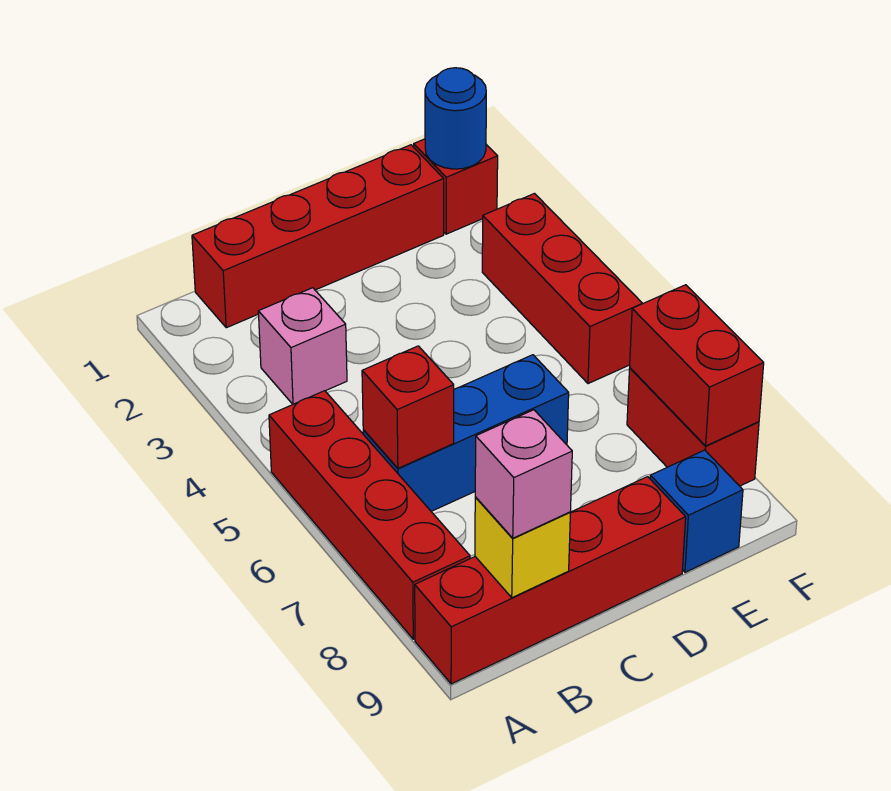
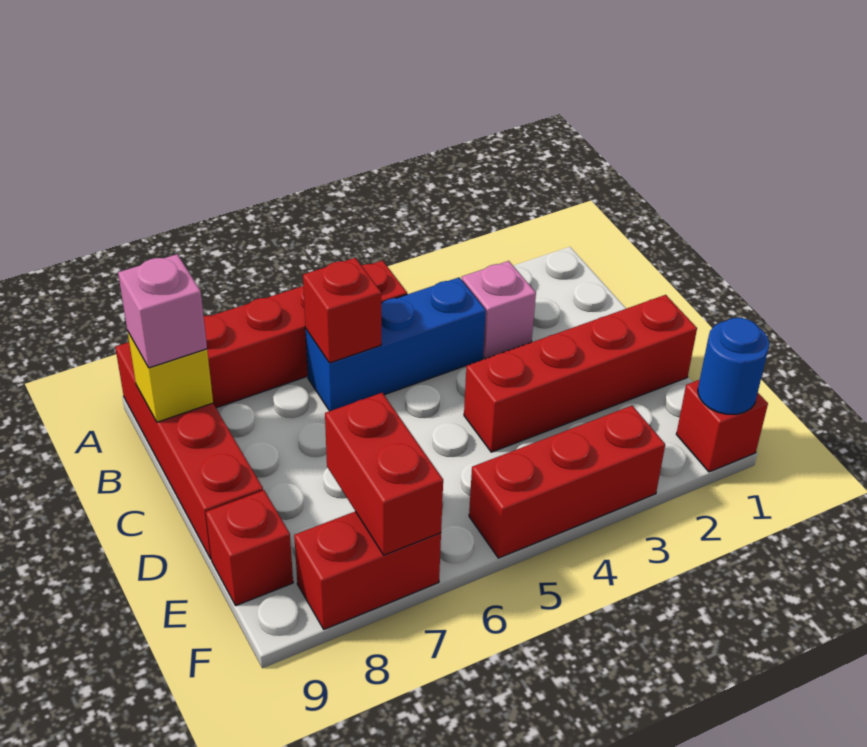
red brick B1:E1 level 1 -> red brick D1:D4 level 1
blue brick B6:D6 level 1 -> blue brick B4:B6 level 1
blue brick E9 level 1 -> red brick E9 level 1
red brick F7:F8 level 2 -> red brick E7:F7 level 2

